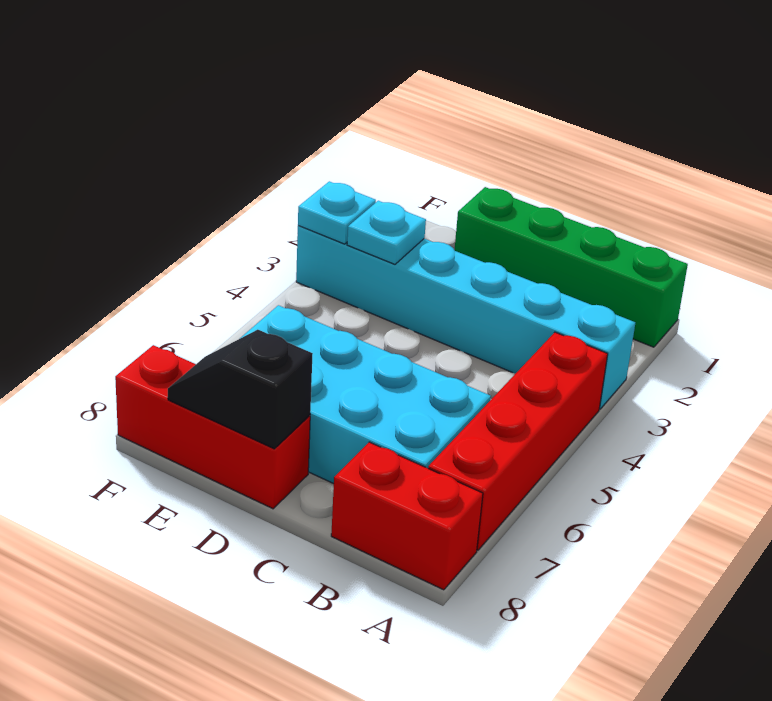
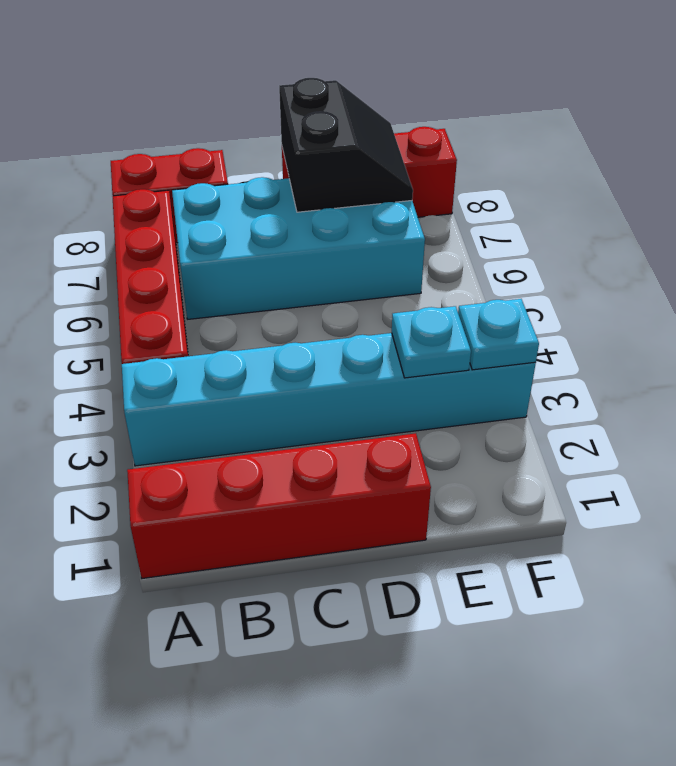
green brick A1:D1 level 1 -> red brick A1:D1 level 1
black slope D8:E8 level 2 top D -> black slope D7:E8 level 2 top D

